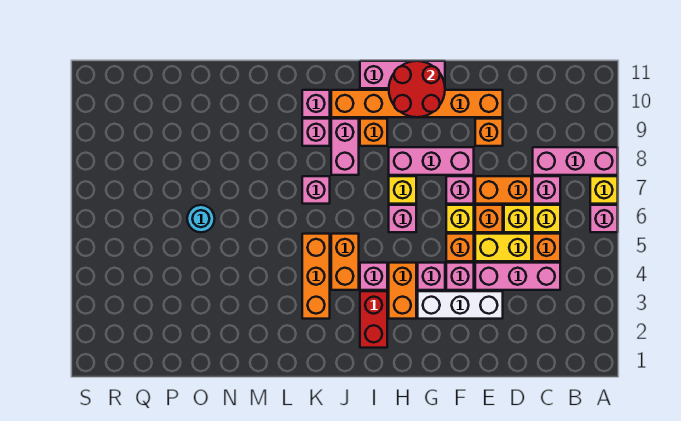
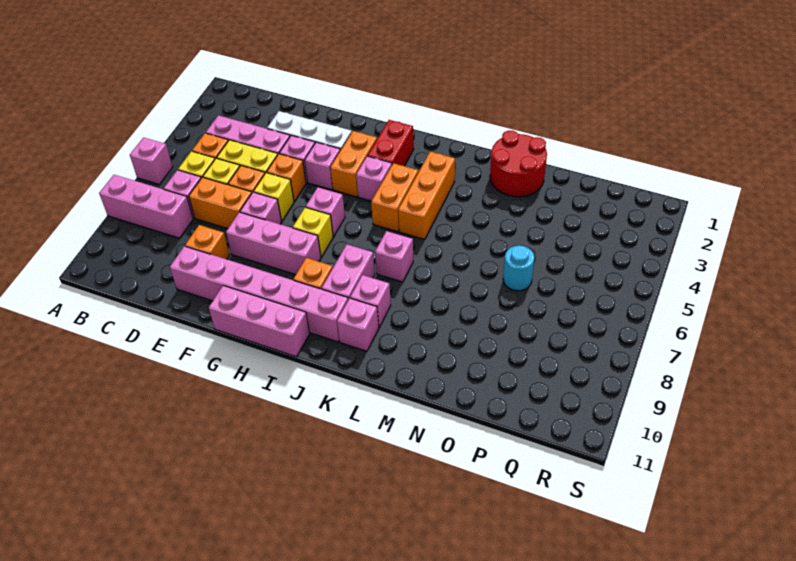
yellow brick A7 level 1 -> none
orange brick E10:J10 level 1 -> pink brick E10:J10 level 1
red round brick G10:H11 level 2 -> red round brick M1:N2 level 1

